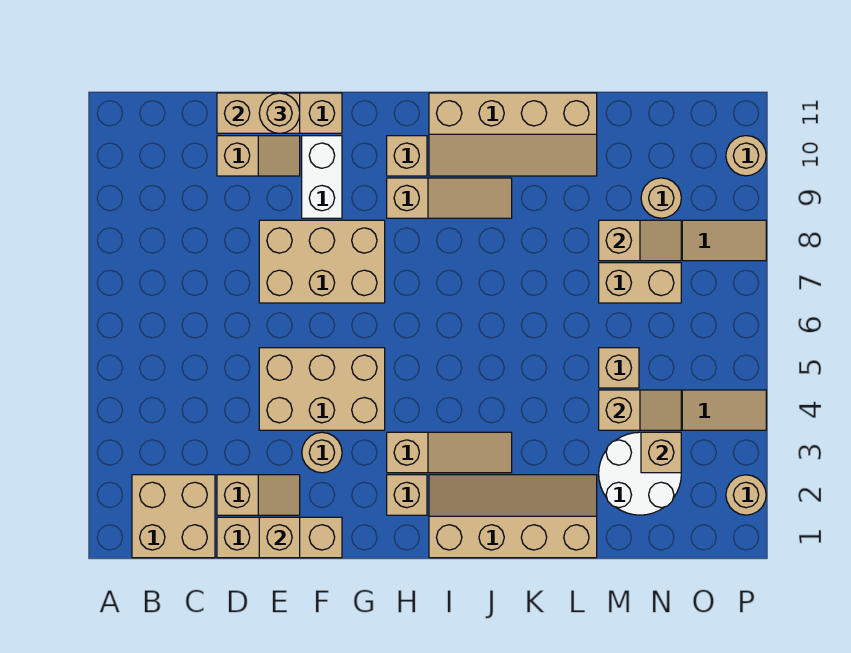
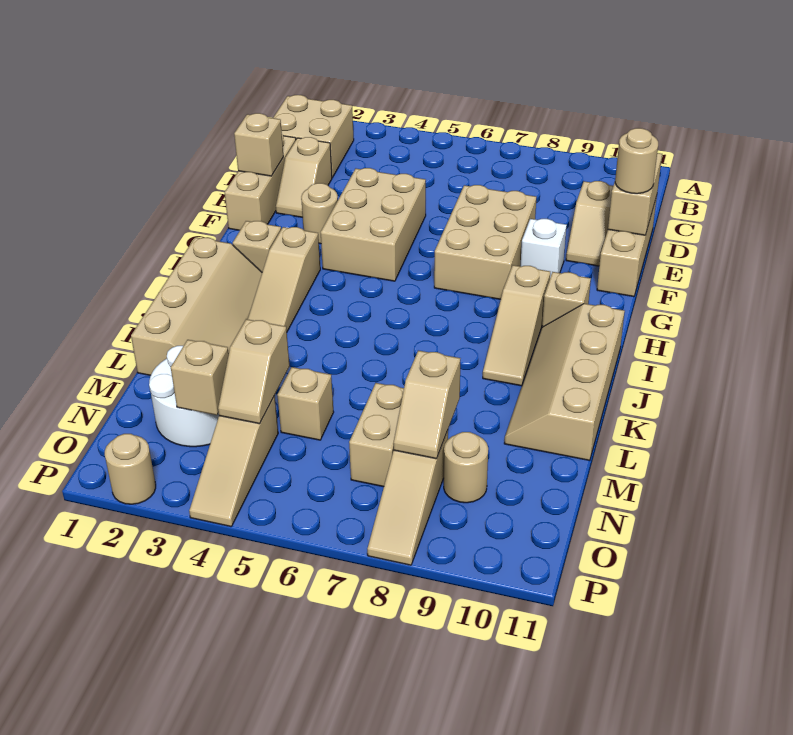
white brick F9:F10 level 1 -> white brick F9 level 1
tan round brick P10 level 1 -> none

